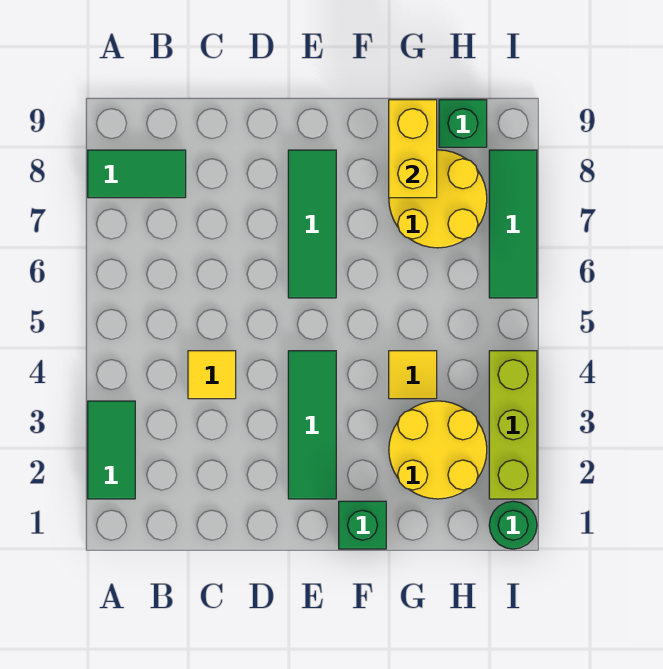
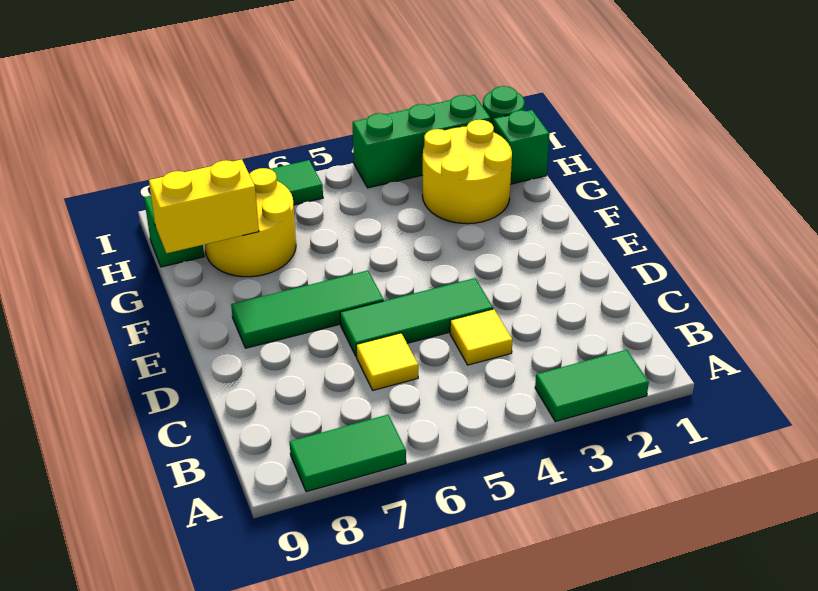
green tile A8:B8 level 1 -> green tile A7:A8 level 1
green tile E2:E4 level 1 -> green tile D4:D6 level 1
green brick F1 level 1 -> green brick H1 level 1
yellow tile G4 level 1 -> yellow tile C6 level 1
lime brick I2:I4 level 1 -> green brick I2:I4 level 1

